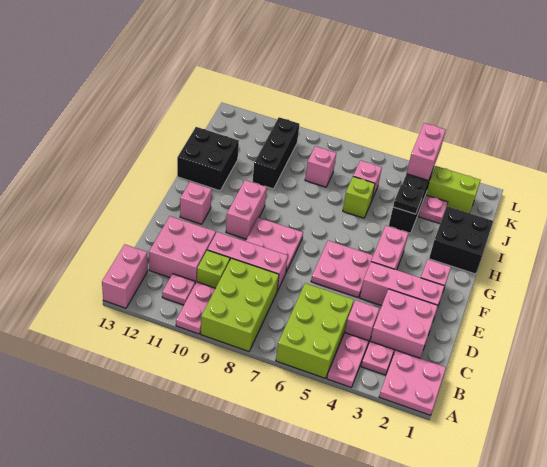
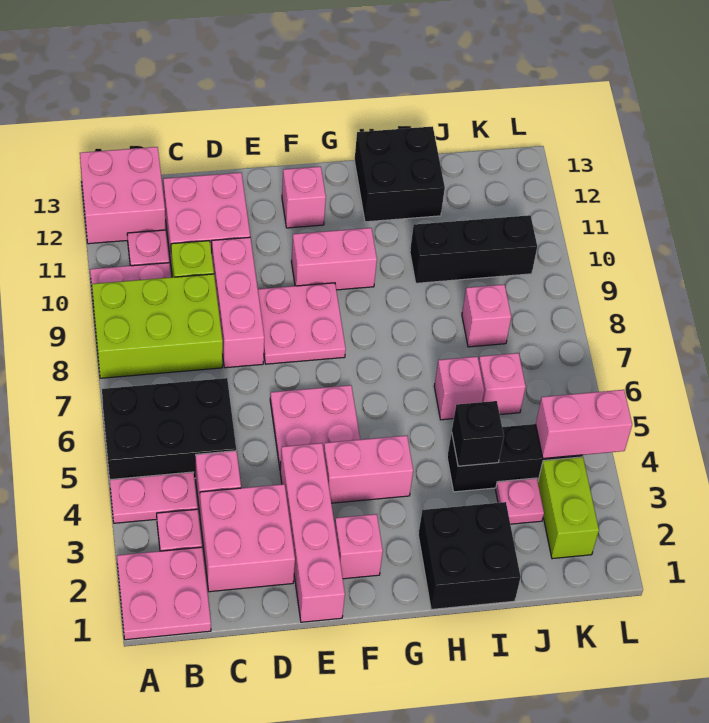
lime brick A5:C6 level 1 -> black brick A5:C6 level 1
pink brick A13:B13 level 1 -> pink brick A12:B13 level 1
pink brick E2:E4 level 1 -> pink brick E1:E4 level 1
black plate I4 level 2 -> black brick I4 level 2
lime brick I6 level 1 -> pink brick I6 level 1

